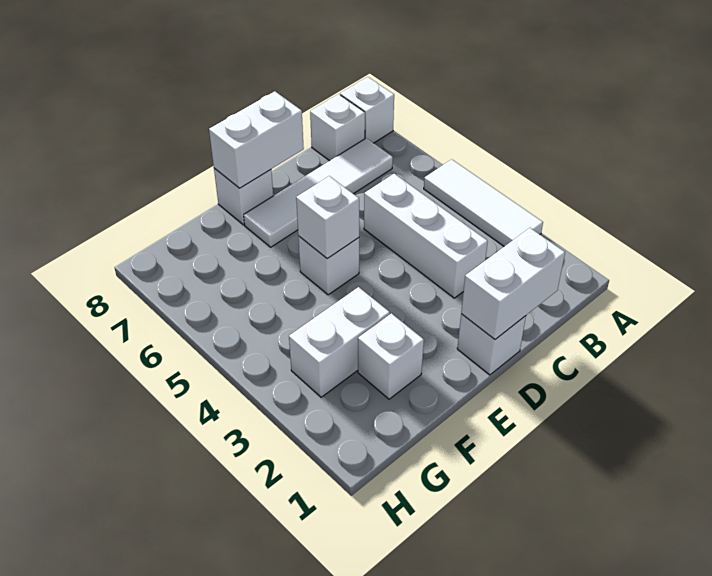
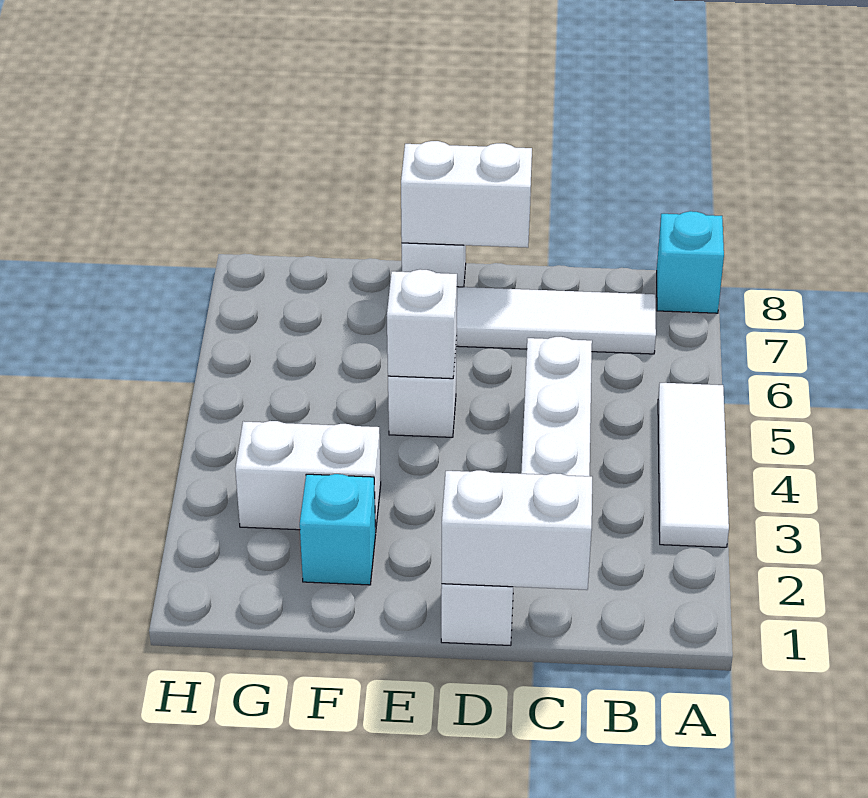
white brick A8 level 1 -> cyan brick A8 level 1
white brick B8 level 1 -> none
white brick F2 level 1 -> cyan brick F2 level 1

